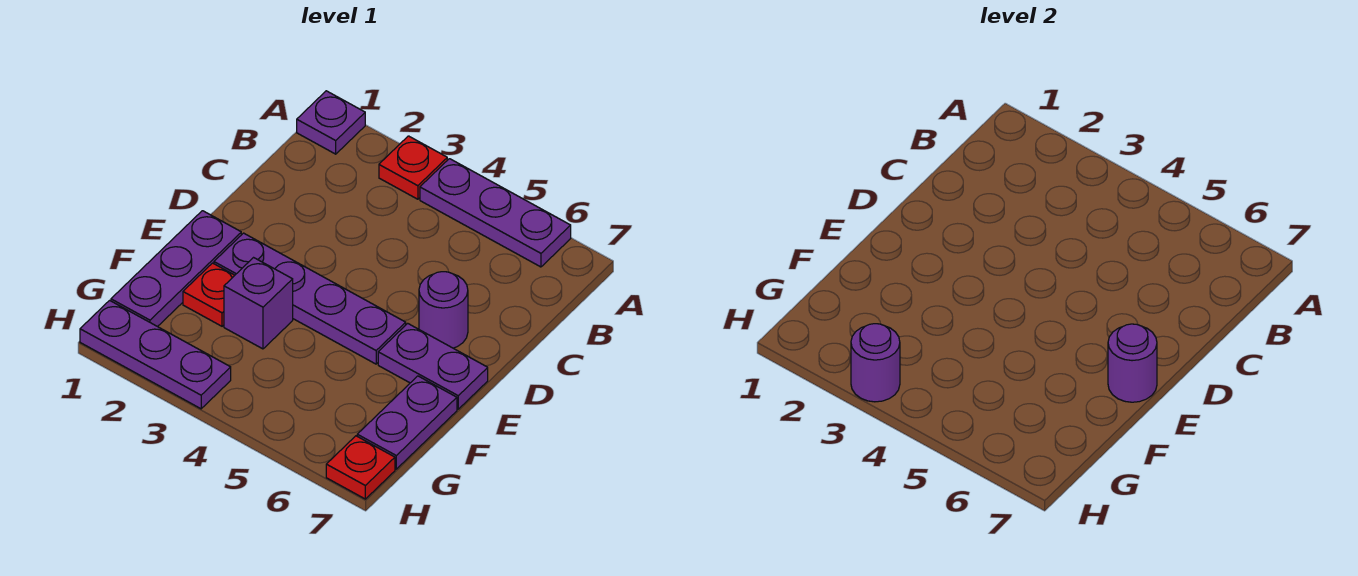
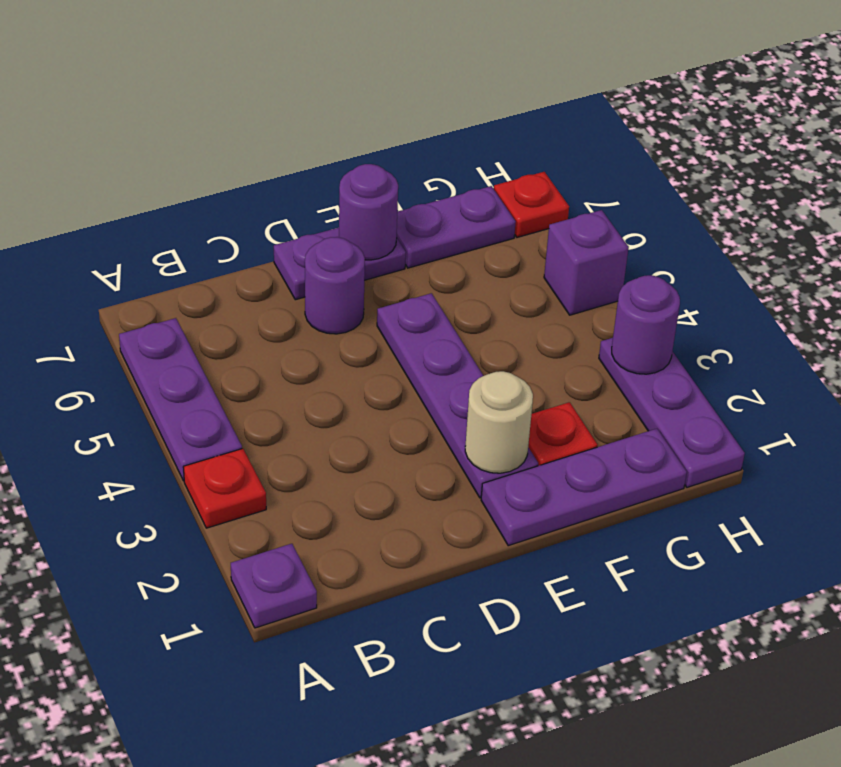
none -> tan round brick E2 level 2
purple plate E6:E7 level 1 -> purple plate D7:E7 level 1
purple brick F3 level 1 -> purple brick H5 level 1

